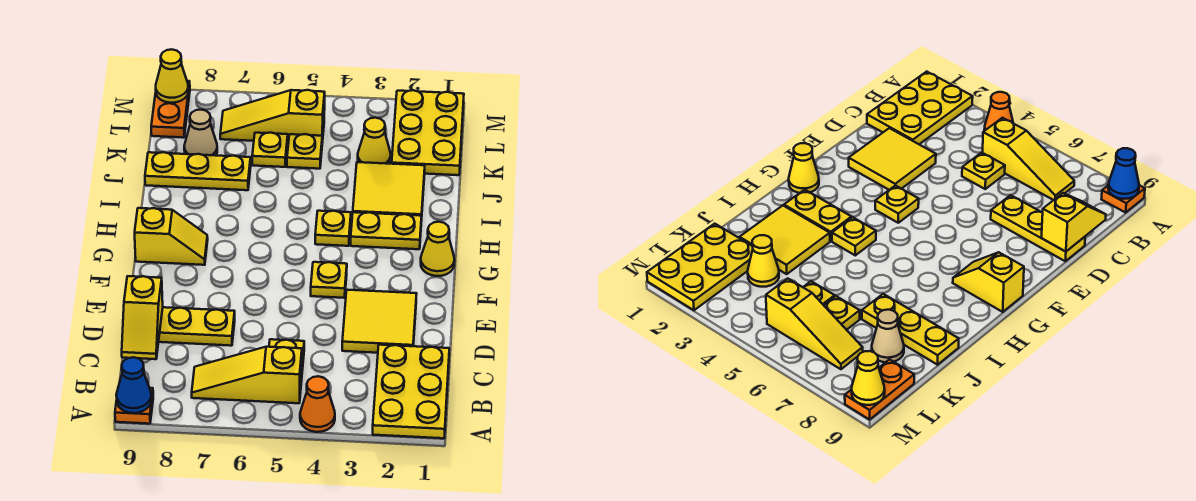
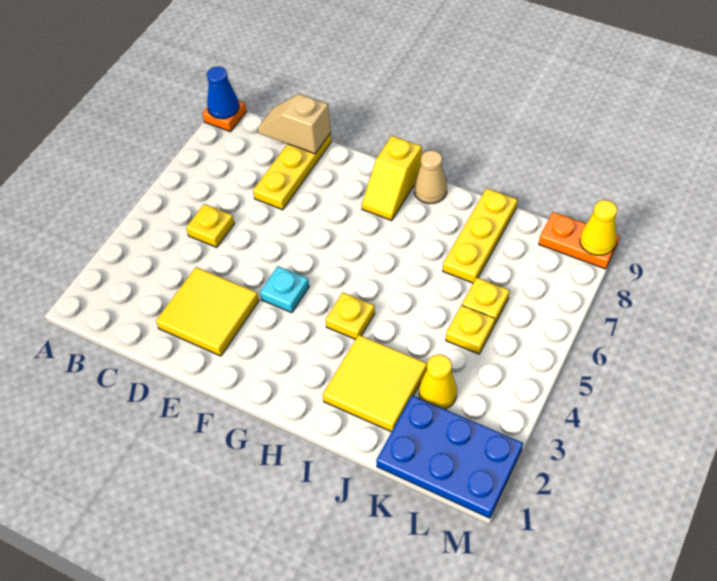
yellow plate A1:C2 level 1 -> none
orange cone A4 level 1 -> none
yellow slope B5:B7 level 1 top 5 -> none
yellow slope C9:D9 level 2 top D -> tan slope C9:D9 level 2 top D
yellow plate F4 level 1 -> cyan plate F4 level 1
yellow cone G1 level 1 -> none
yellow plate H2:H3 level 1 -> none
yellow plate K1:M2 level 1 -> blue plate K1:M2 level 1
tan cone K8 level 1 -> tan cone H9 level 1
yellow slope L5:L7 level 1 top 5 -> none

